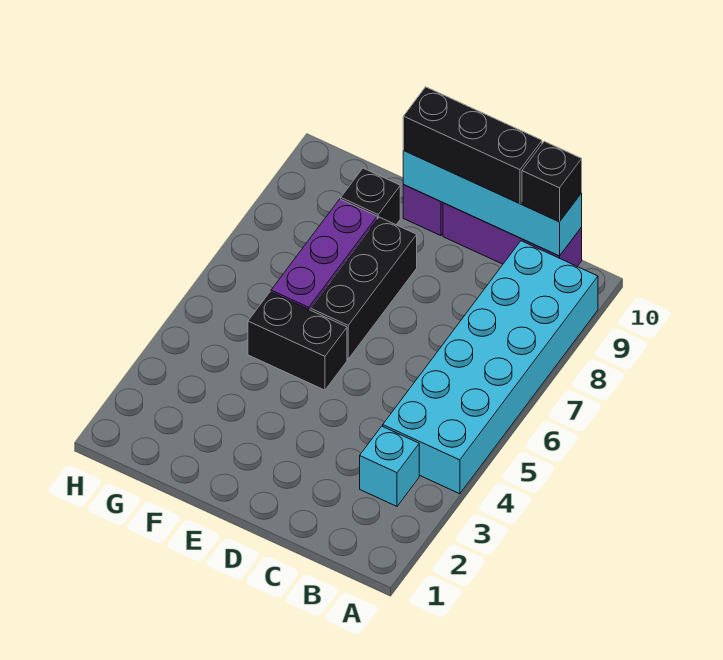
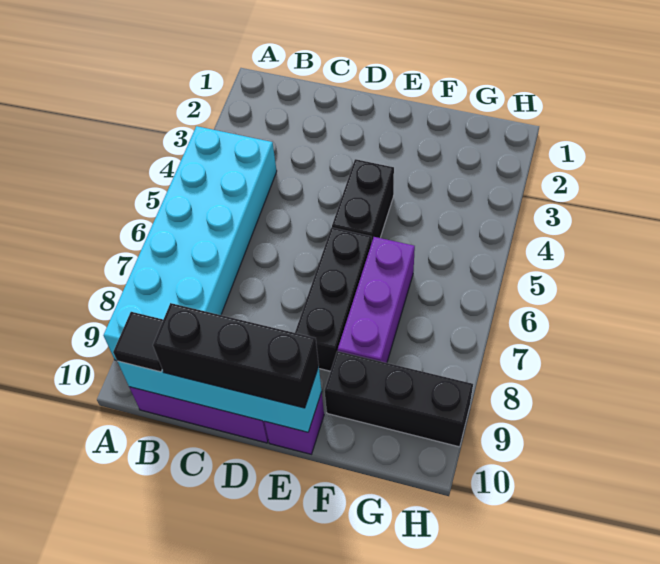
cyan brick B3 level 1 -> none
black brick B10 level 3 -> black tile B10 level 3
black brick E5:F5 level 1 -> black brick E4:E5 level 1
black brick F9 level 1 -> black brick F9:H9 level 1

